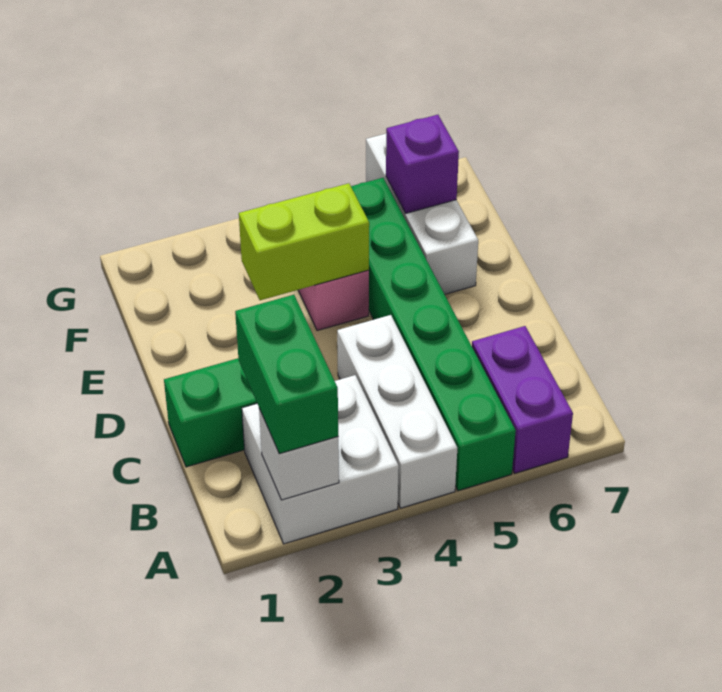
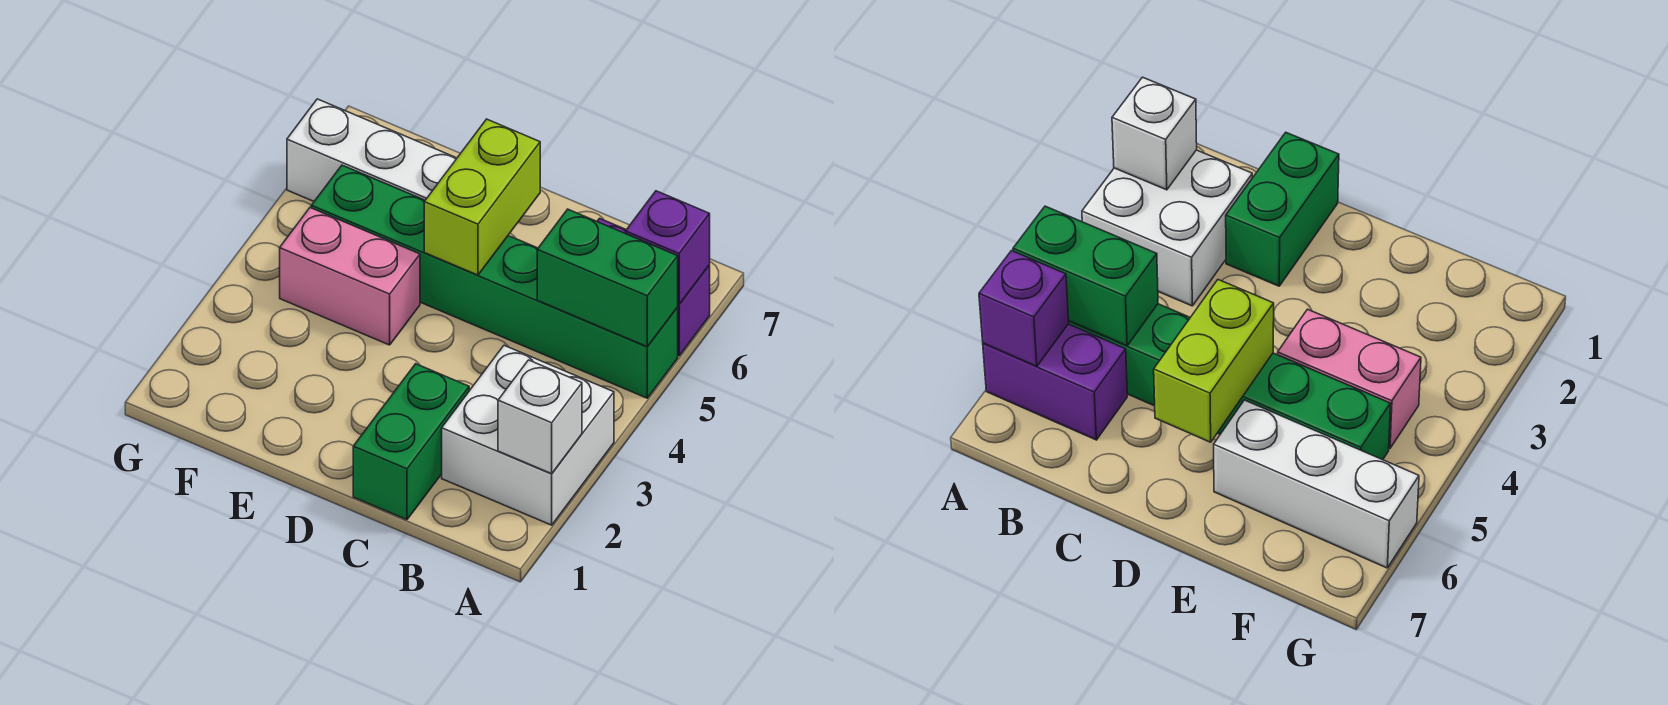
green brick A2:B2 level 3 -> green brick A5:B5 level 2
white brick A4:C4 level 1 -> none
lime brick E3:E4 level 2 -> lime brick D5:D6 level 2
purple brick F6 level 2 -> purple brick A6 level 2

